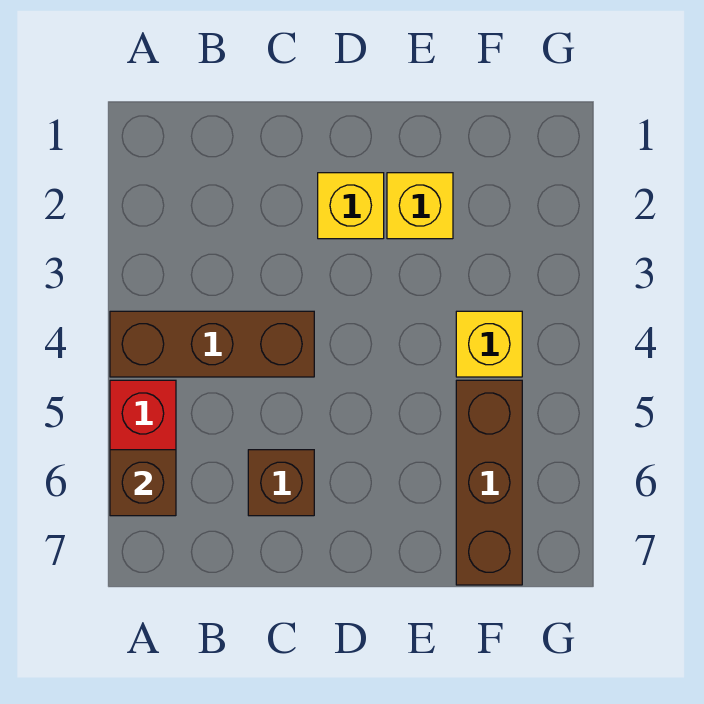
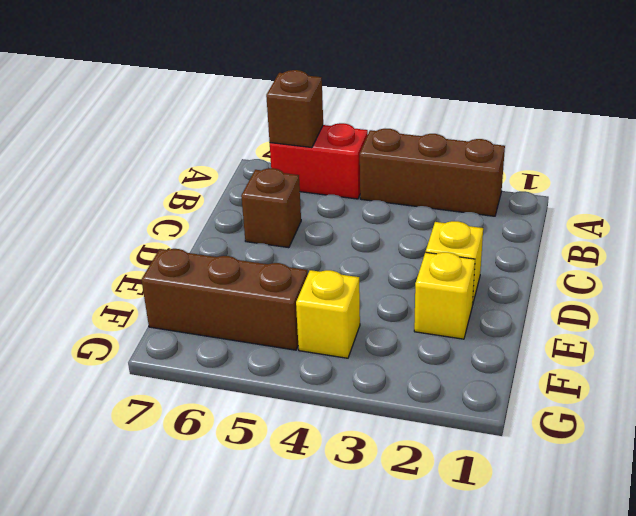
brown brick A4:C4 level 1 -> brown brick A2:A4 level 1

